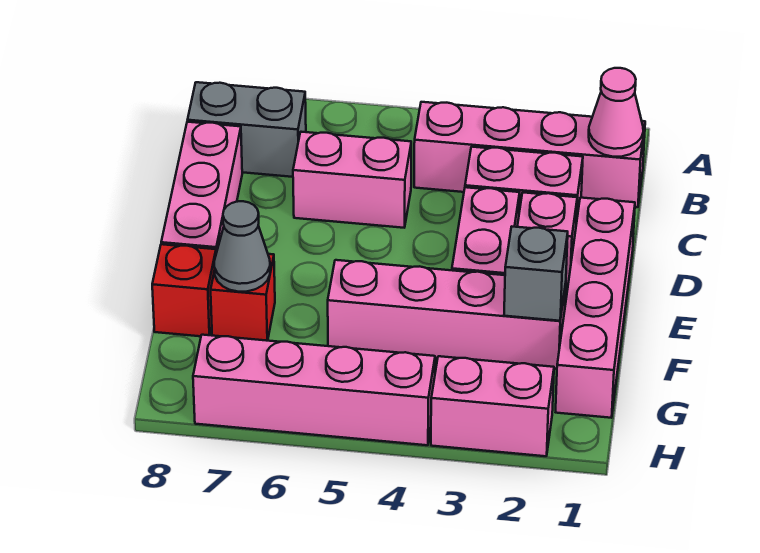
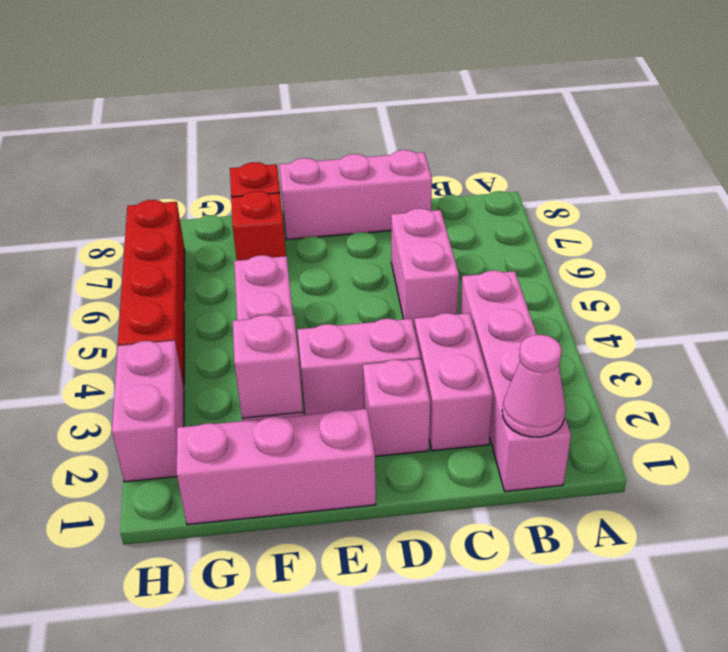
grey brick B7:B8 level 1 -> none
pink brick D1:G1 level 1 -> pink brick E1:G1 level 1
grey brick F2 level 2 -> pink brick F2 level 2
grey cone F7 level 2 -> none
pink brick H4:H7 level 1 -> red brick H4:H7 level 1

